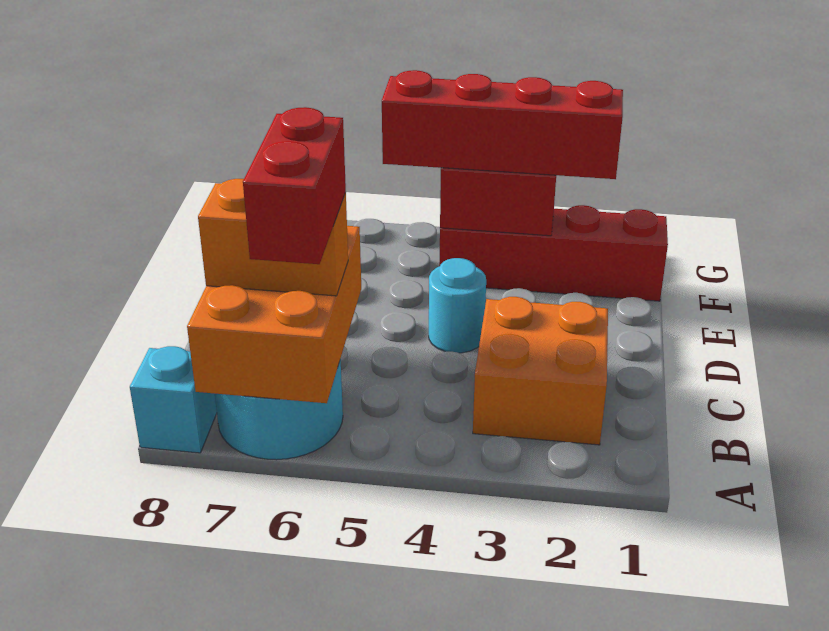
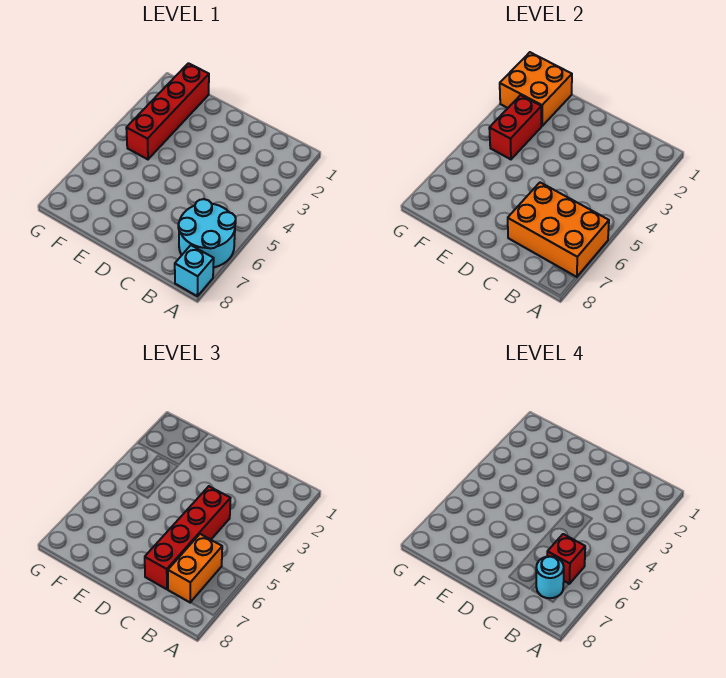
red brick A6:B6 level 4 -> red brick B6 level 4
orange brick B2:C3 level 1 -> orange brick F1:G2 level 2
cyan round brick D4 level 1 -> cyan round brick B7 level 4
red brick F2:F5 level 3 -> red brick C4:C7 level 3

